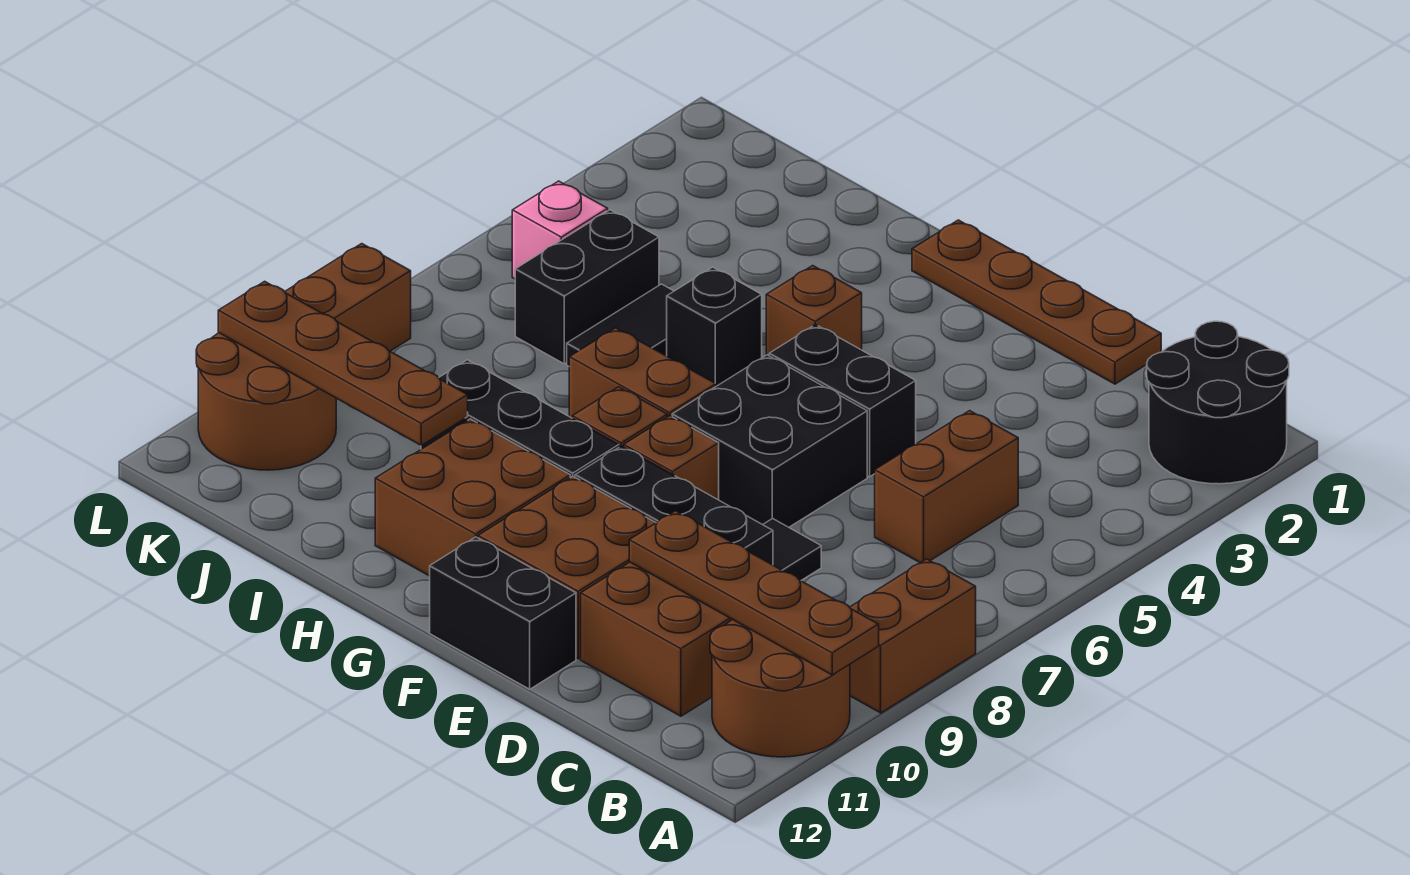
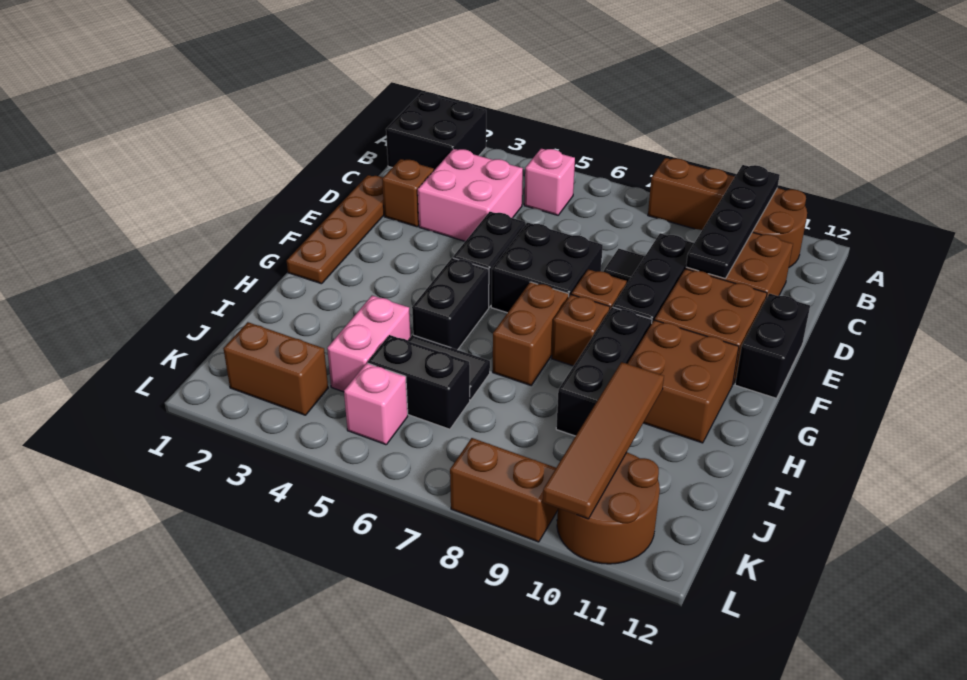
black round brick A1:B2 level 1 -> black brick A1:B2 level 1
brown plate A10:D10 level 2 -> black plate A10:D10 level 2
none -> pink brick B5 level 1
none -> pink brick C3:D4 level 1
brown brick C5:C6 level 1 -> brown brick K2:K3 level 1
brown brick G4 level 1 -> brown brick D2 level 1
black brick H5 level 1 -> black brick G5:H5 level 1
none -> pink brick I4:J4 level 1
brown plate I10:L10 level 2 -> brown tile I10:L10 level 2

